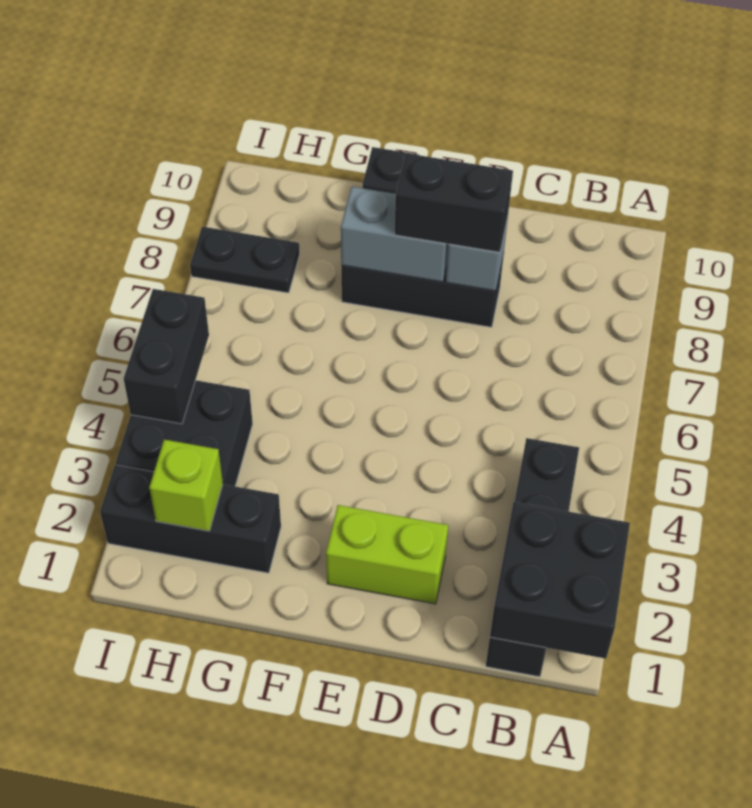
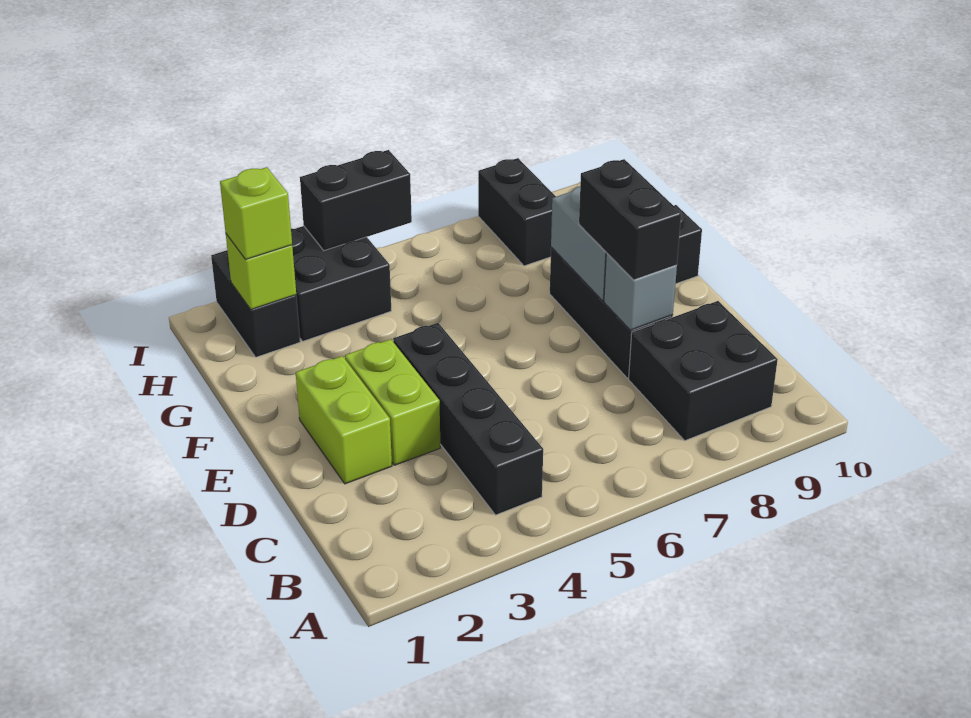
black brick A1:B2 level 2 -> black brick B8:C9 level 1
black brick B1:B4 level 1 -> black brick B4:E4 level 1
none -> lime brick D3:E3 level 1
black brick G2:I2 level 1 -> black brick H2:I2 level 1
none -> lime brick H2 level 3
black plate H8:I8 level 1 -> black brick H8:I8 level 1

